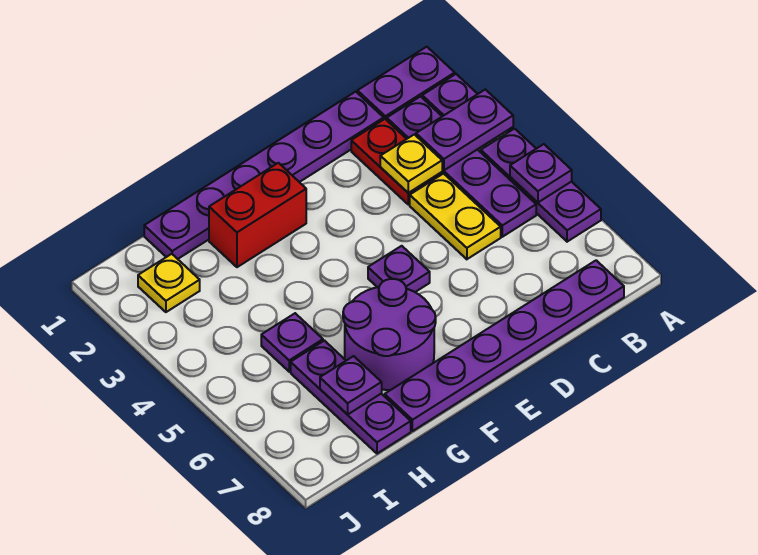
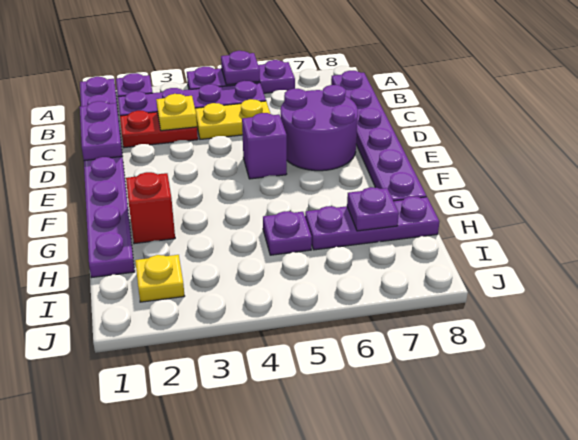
purple plate A3:B3 level 2 -> purple plate C1:D1 level 2
purple plate E5 level 1 -> purple brick E5 level 1
red brick F2:G2 level 1 -> red brick G2 level 1
purple round brick F6:G7 level 1 -> purple round brick D6:E7 level 1

